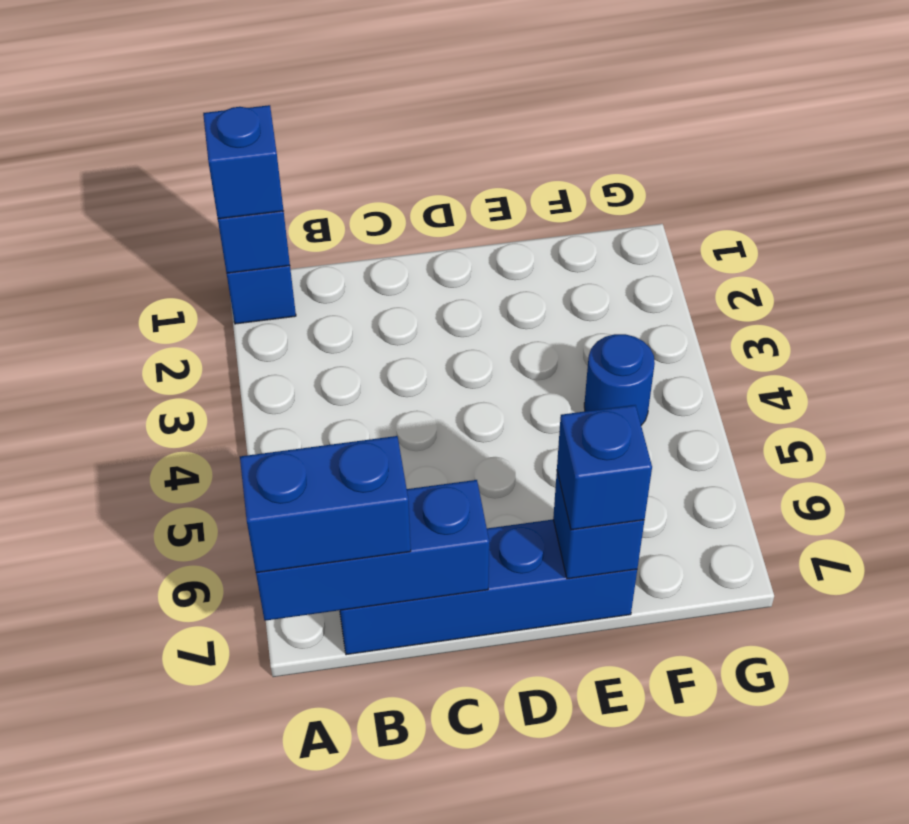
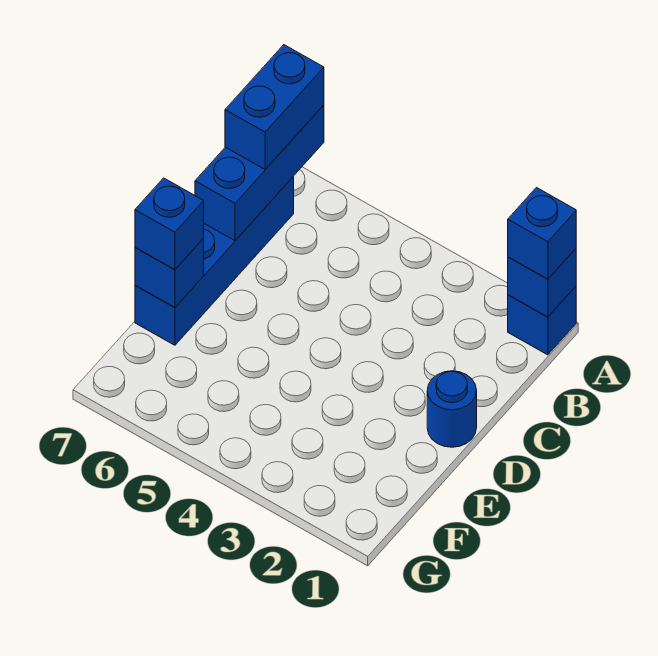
blue round brick F4 level 1 -> blue round brick D1 level 1

